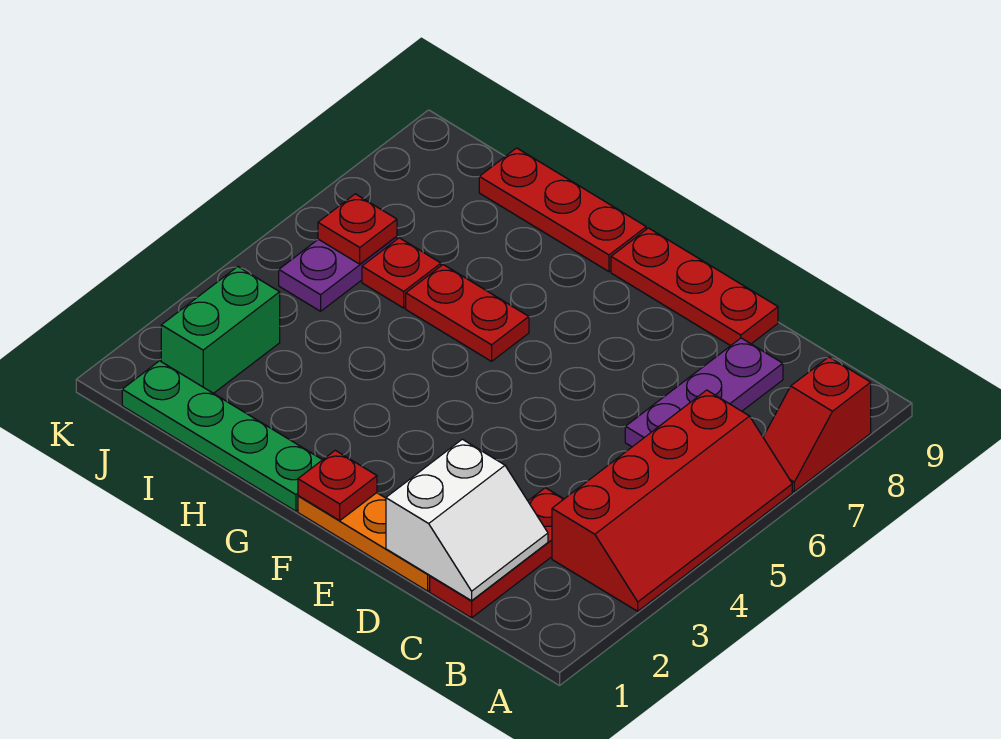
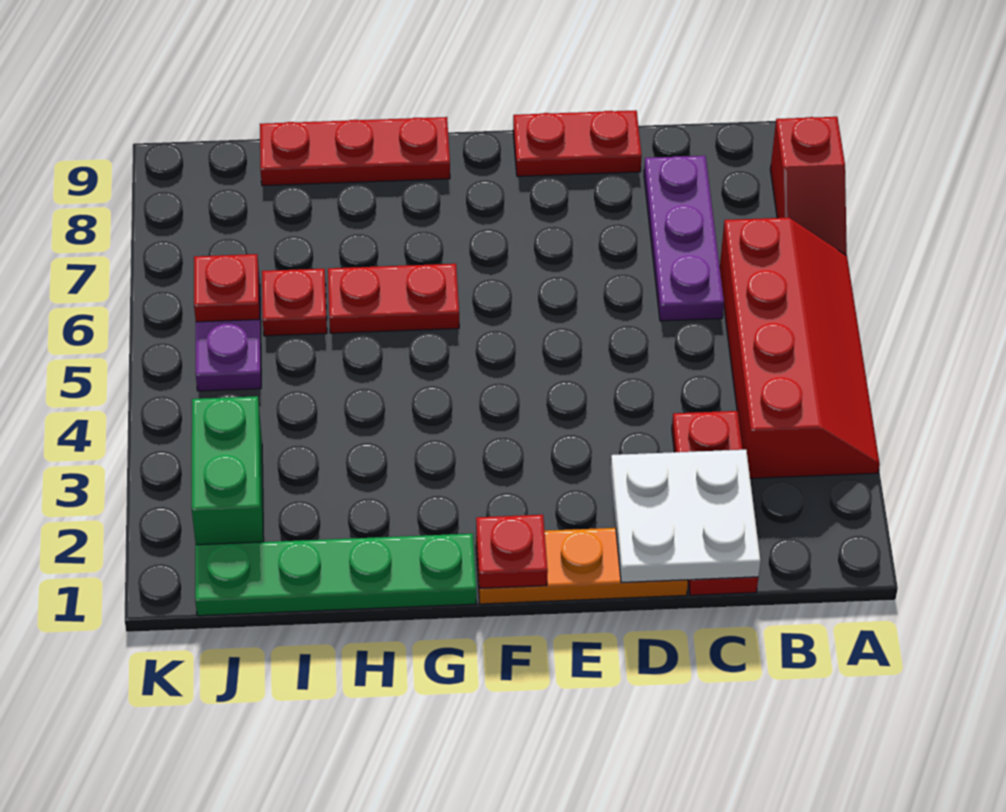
white slope C1:D2 level 2 top D -> white plate C1:D2 level 2
red plate D9:F9 level 1 -> red plate D9:E9 level 1

